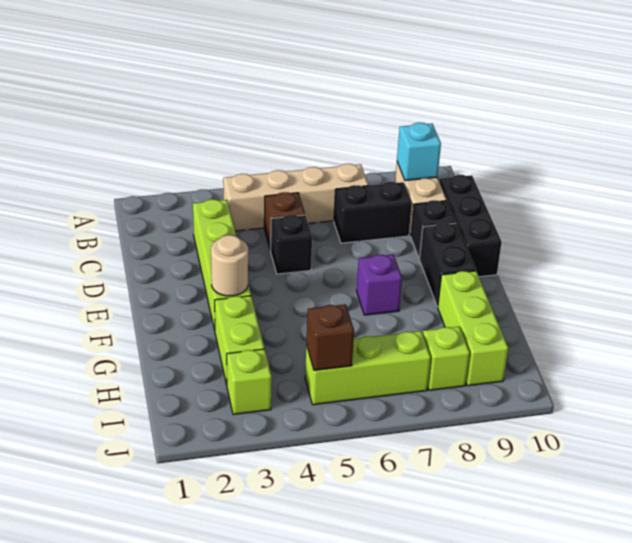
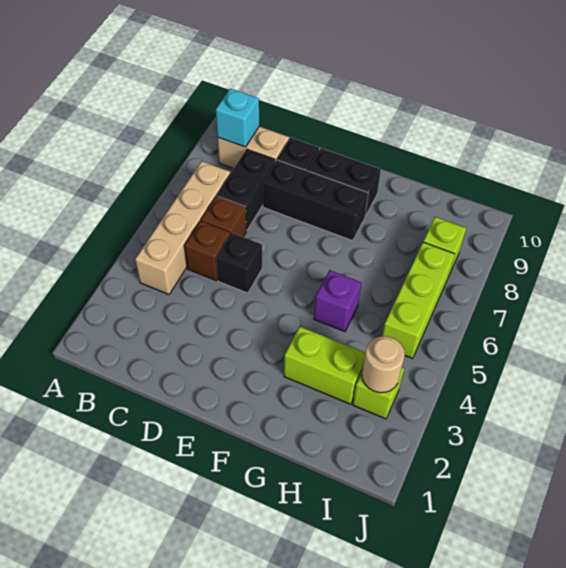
lime brick C3:F3 level 1 -> none
black brick C10:E10 level 1 -> black brick D8:F8 level 1
tan round brick F3 level 2 -> tan round brick I3 level 2
purple brick F7 level 1 -> purple brick G5 level 1
lime brick G9:I9 level 1 -> none
brown brick I5 level 2 -> brown brick C6 level 1

